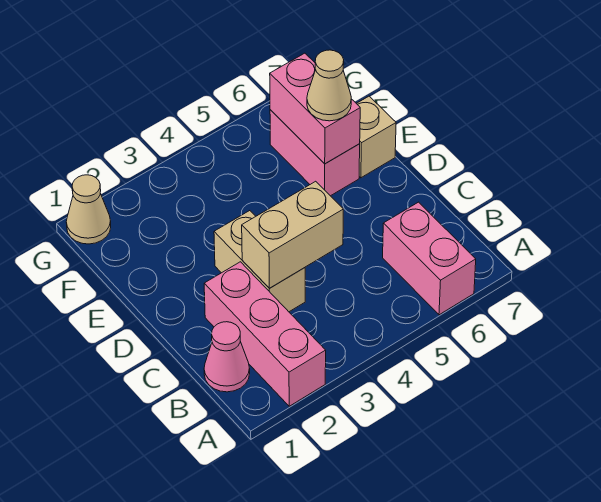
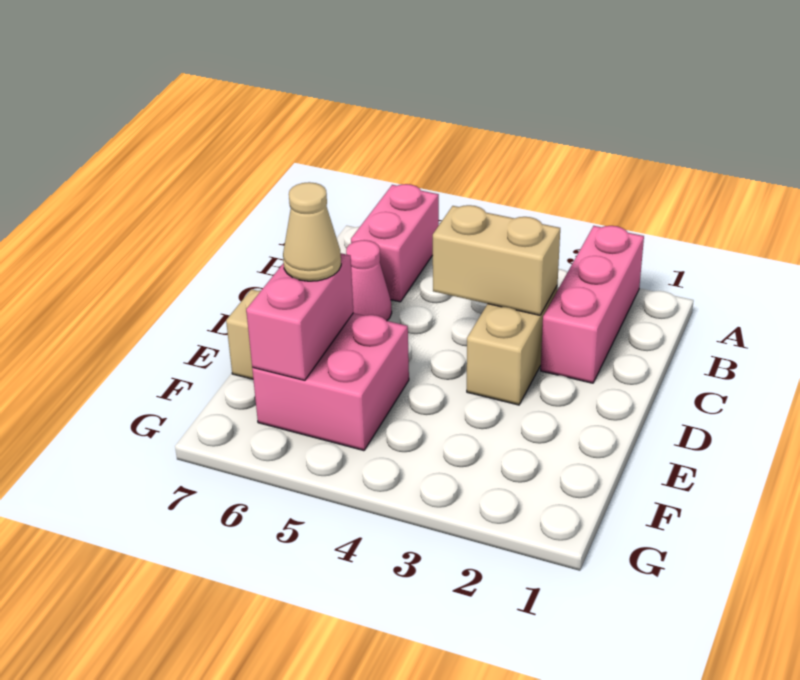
pink cone B1 level 1 -> pink cone C6 level 1
pink brick E6:F6 level 1 -> pink brick E5:F6 level 1
tan cone G1 level 1 -> none

